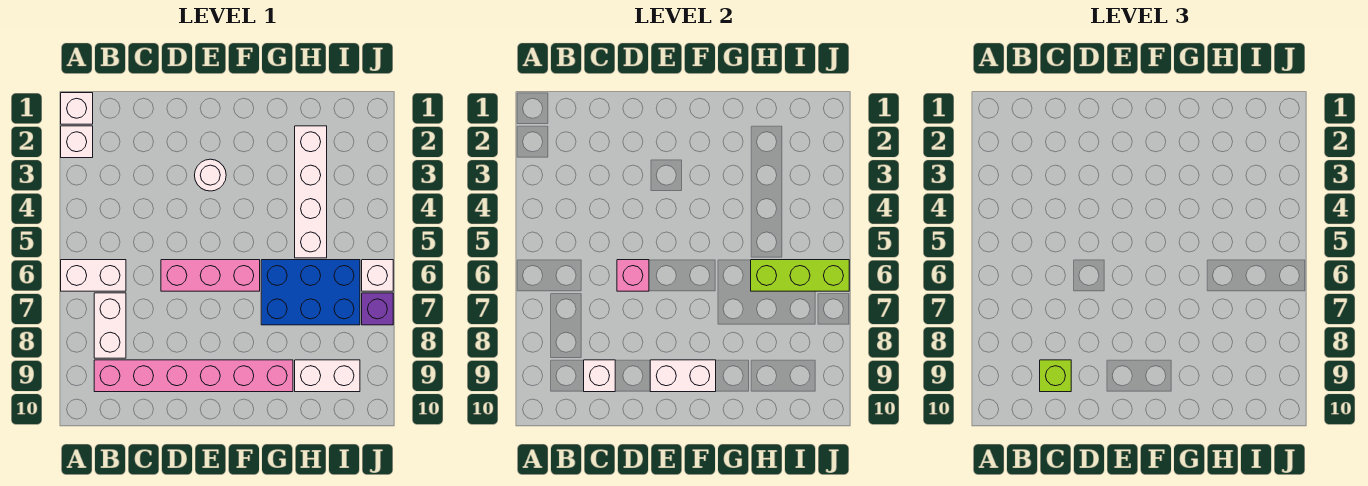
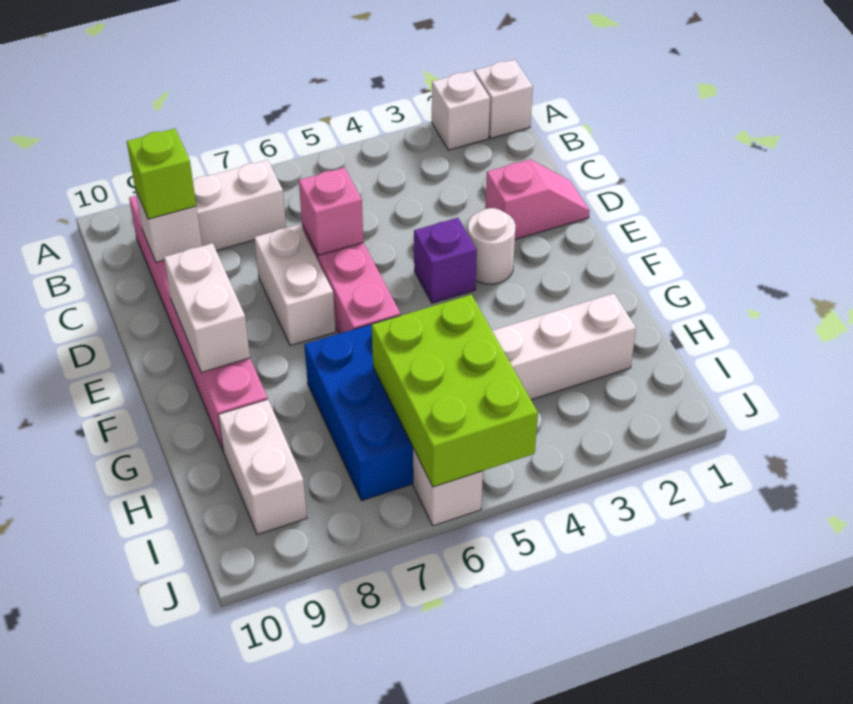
white brick A6:B6 level 1 -> white brick D7:E7 level 1
none -> pink slope D1:D2 level 1 top 2
lime brick H6:J6 level 2 -> lime brick H5:J6 level 2
purple brick J7 level 1 -> purple brick E4 level 1

